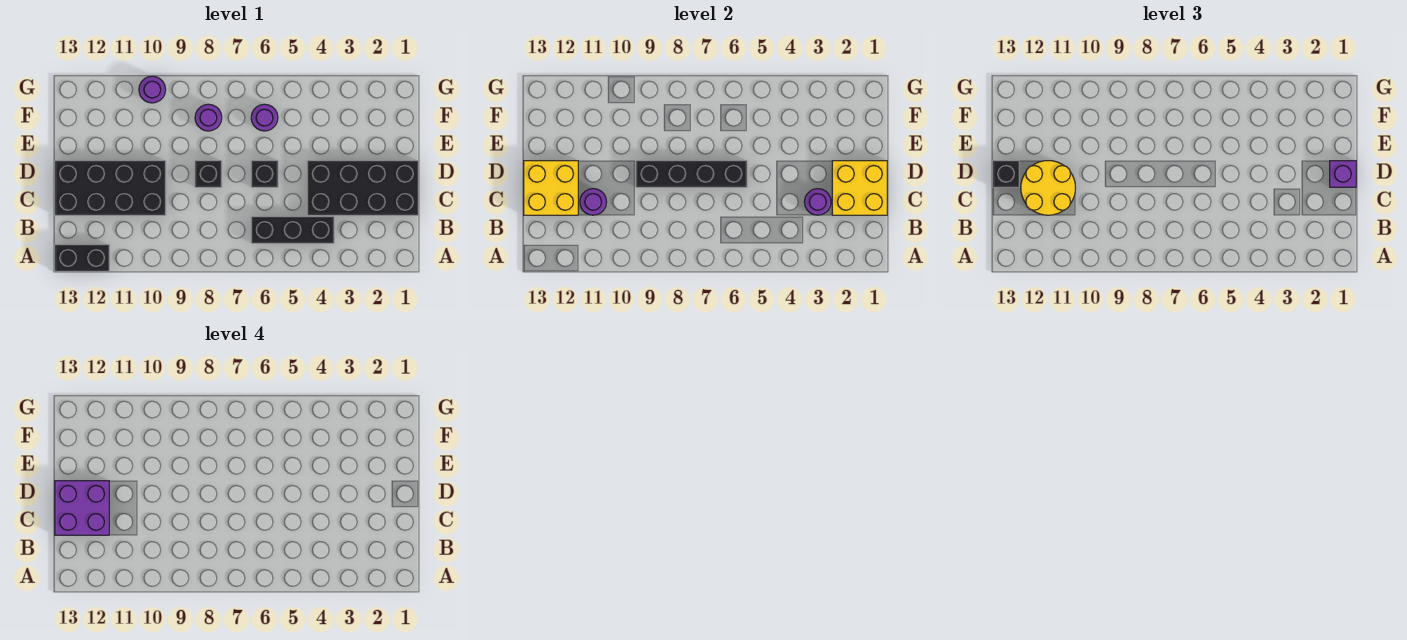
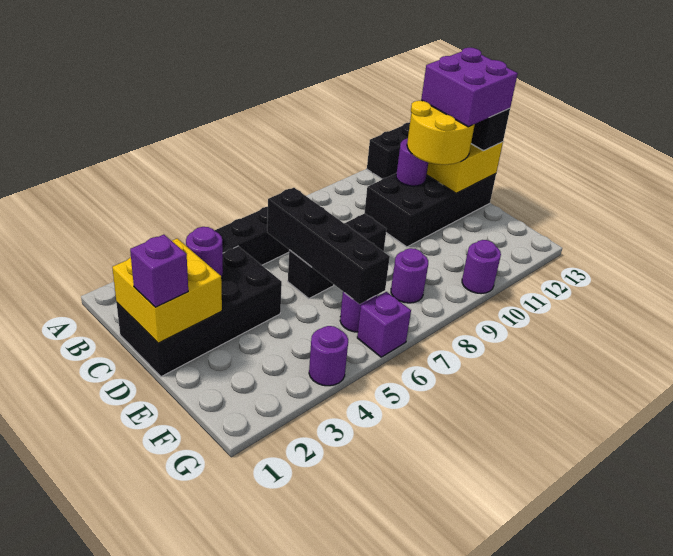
black brick D6:D9 level 2 -> black brick C6:F6 level 2
none -> purple round brick G4 level 1
none -> purple brick G6 level 1

